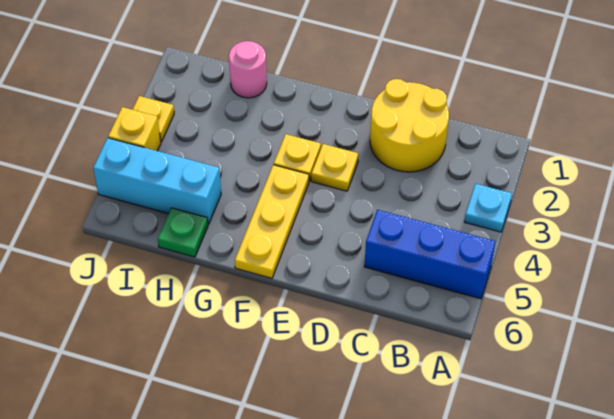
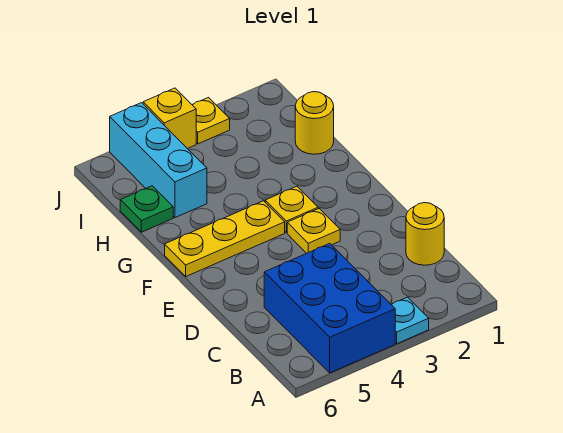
blue brick A5:C5 level 1 -> blue brick A4:C5 level 1
yellow round brick C1:D2 level 1 -> yellow round brick C1 level 1
pink round brick H1 level 1 -> yellow round brick H1 level 1

